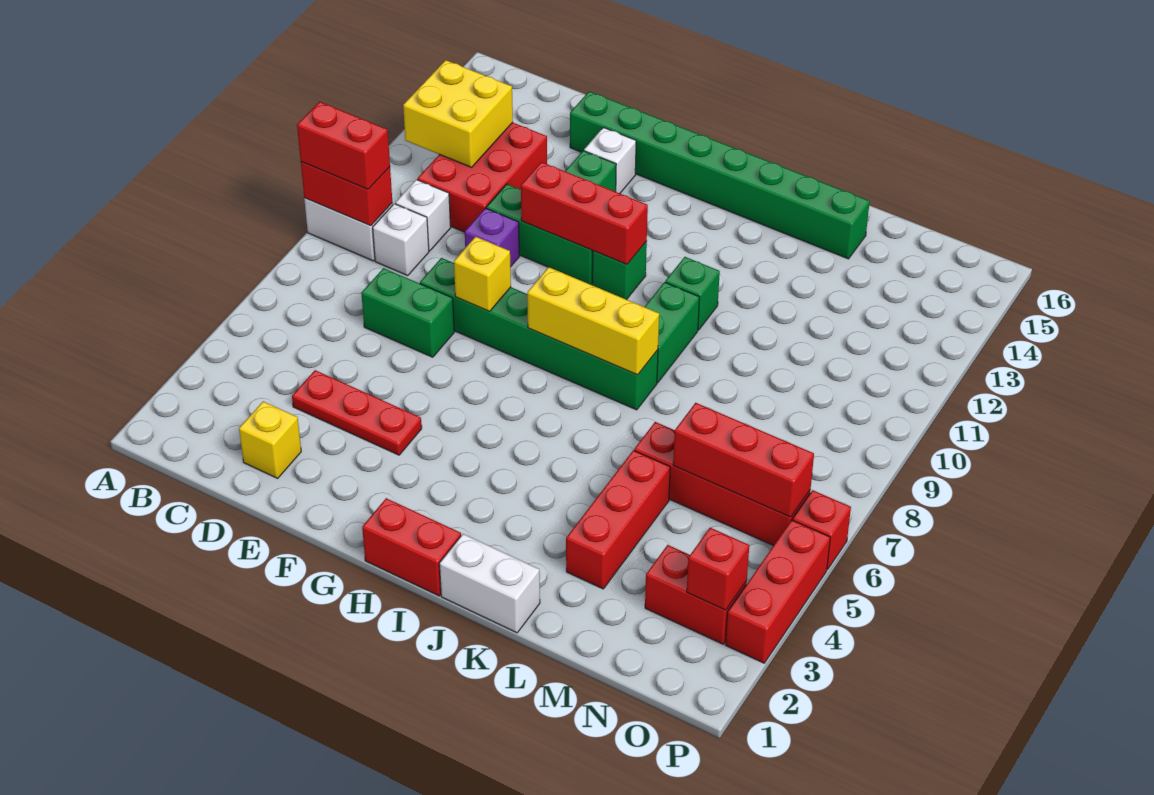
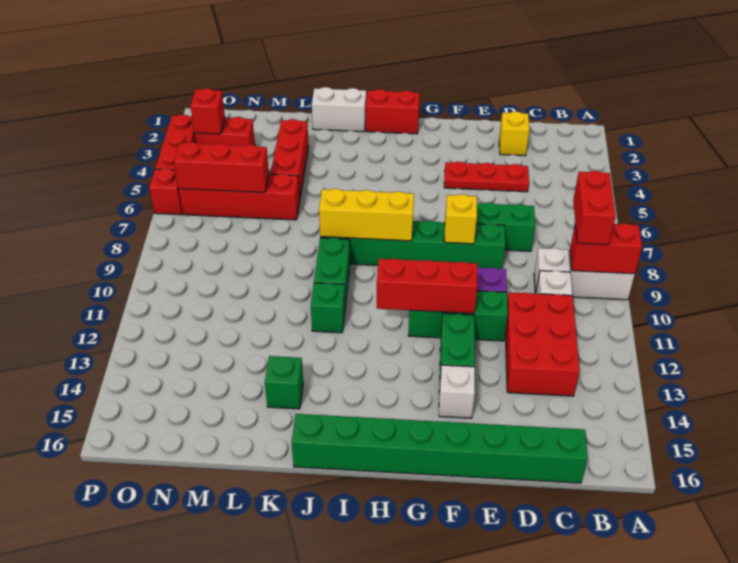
red brick A9:B9 level 3 -> red brick B8:B9 level 3
yellow brick B12:C13 level 2 -> none
green brick E15:L15 level 1 -> green brick C16:J16 level 1
green brick H11 level 1 -> green brick K14 level 1

